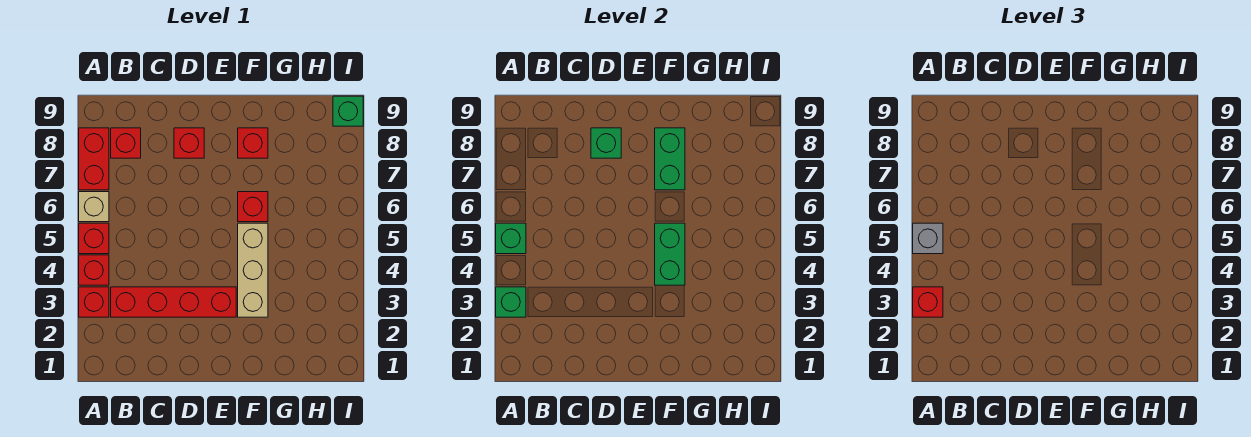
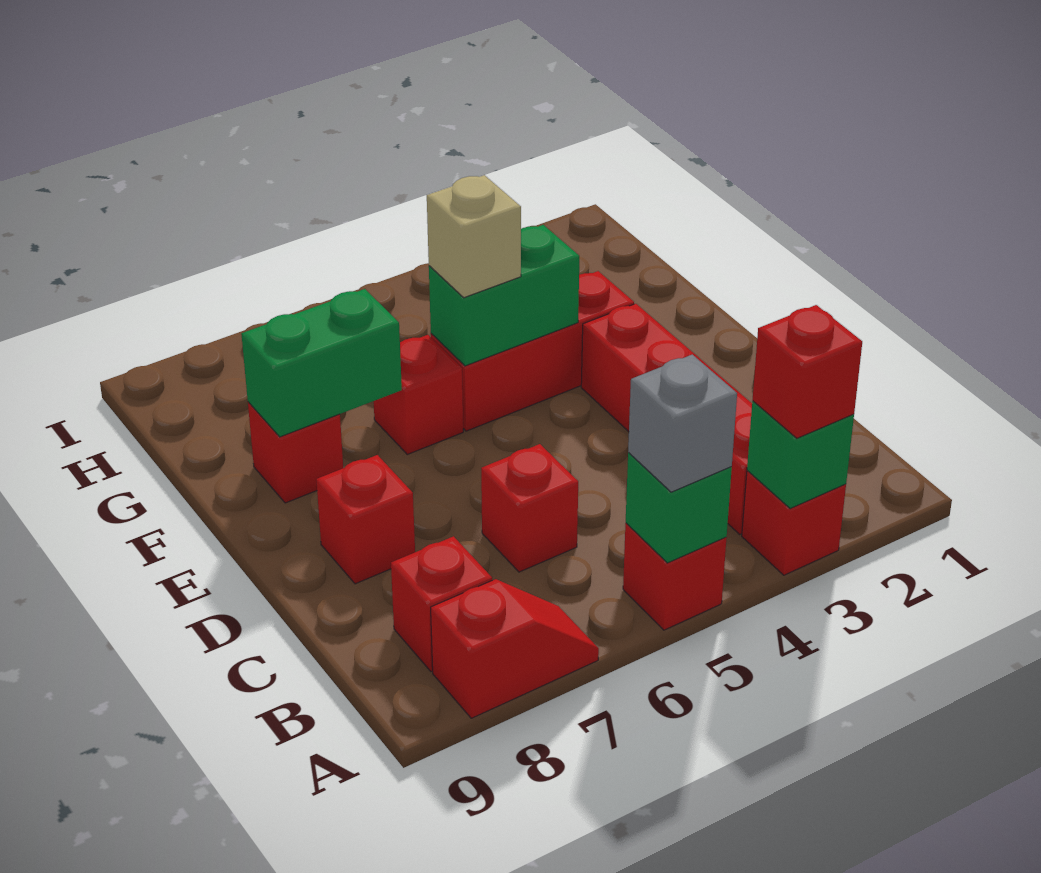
red brick A4 level 1 -> red brick C6 level 1
tan brick A6 level 1 -> tan brick F5 level 3
red brick A7:A8 level 1 -> red slope A7:A8 level 1 top 8
green brick D8 level 2 -> none
tan brick F3:F5 level 1 -> red brick F3:F5 level 1
green brick I9 level 1 -> none

